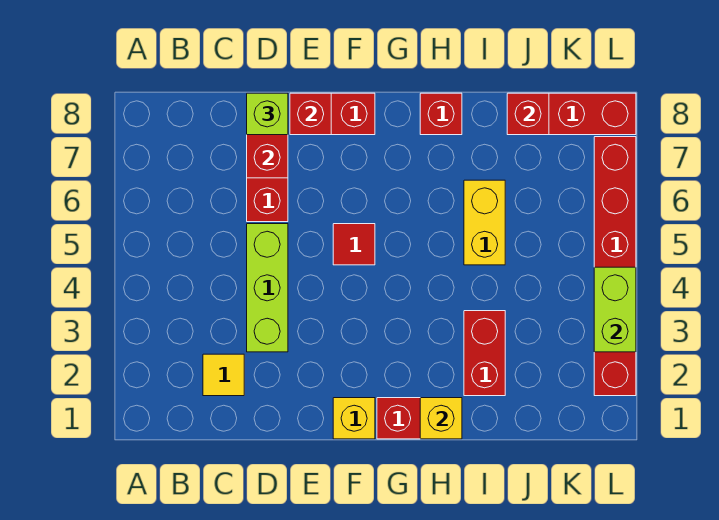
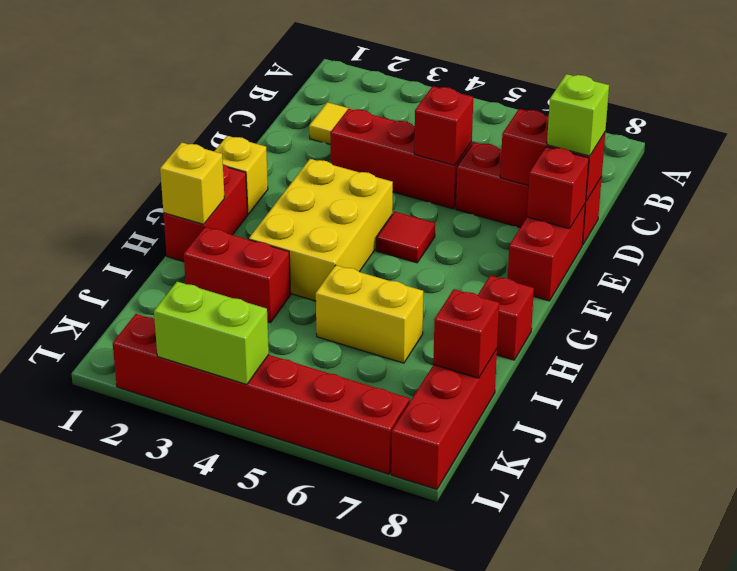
lime brick D3:D5 level 1 -> red brick D3:D5 level 1
none -> red brick D5 level 2
none -> yellow brick F3:H4 level 1

